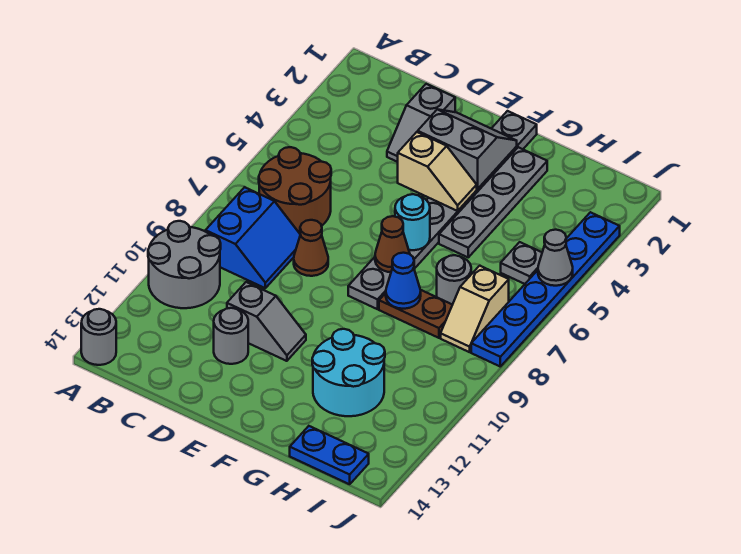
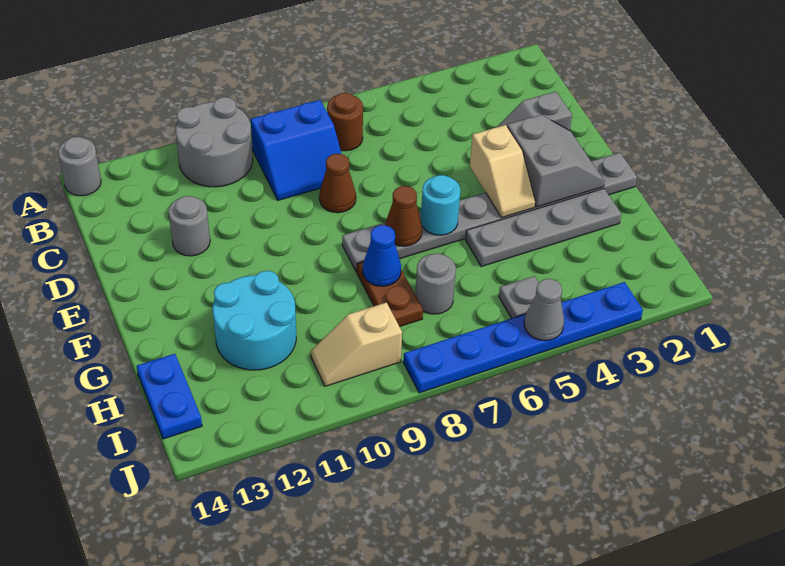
brown round brick B6:C7 level 1 -> brown round brick B7 level 1
grey slope D11:E11 level 1 top D -> none
tan slope I7:I8 level 1 top 7 -> tan slope I9:I10 level 1 top 9

